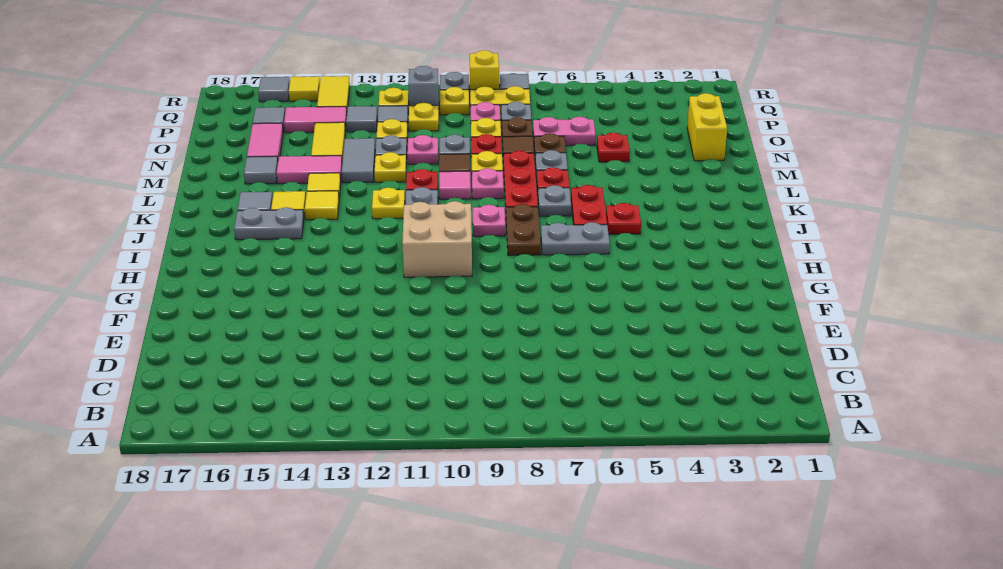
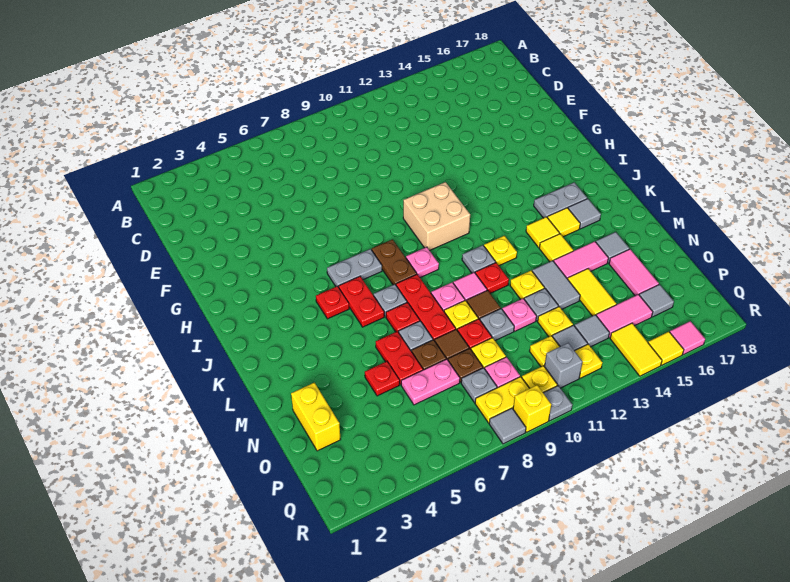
none -> red plate M6:N6 level 1
grey tile R16 level 1 -> pink tile R16 level 1

